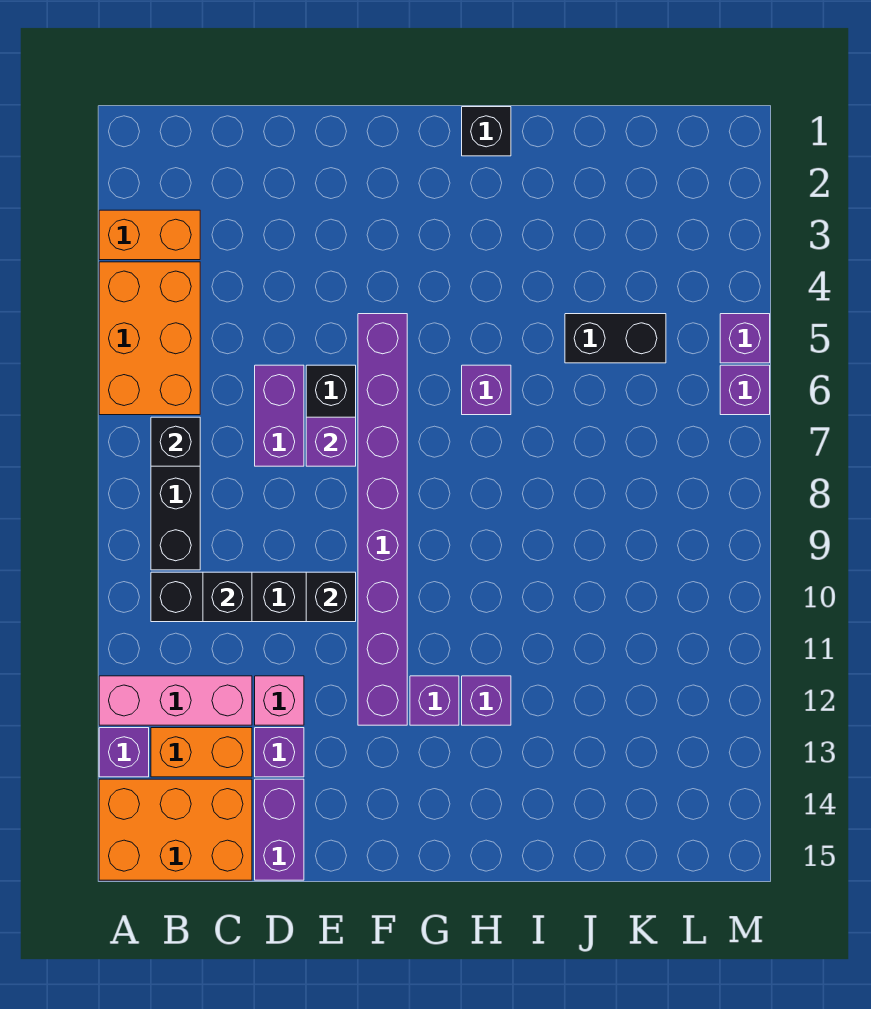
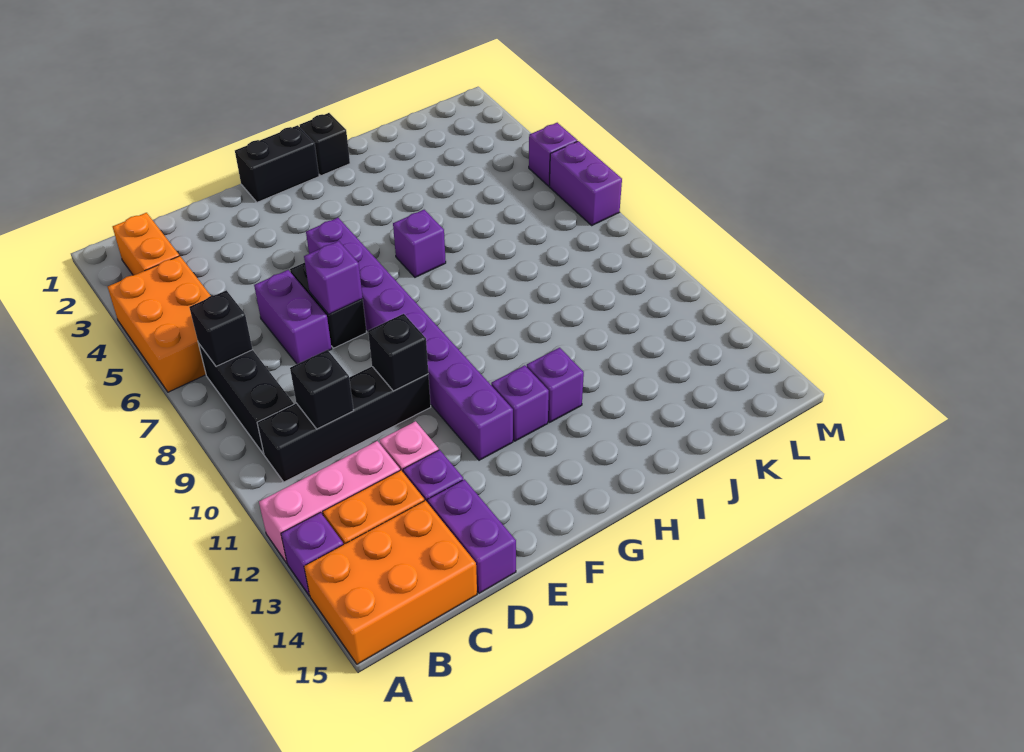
orange brick A3:B3 level 1 -> orange brick B2:B3 level 1
black brick J5:K5 level 1 -> black brick F1:G1 level 1
purple brick M6 level 1 -> purple brick M6:M7 level 1

